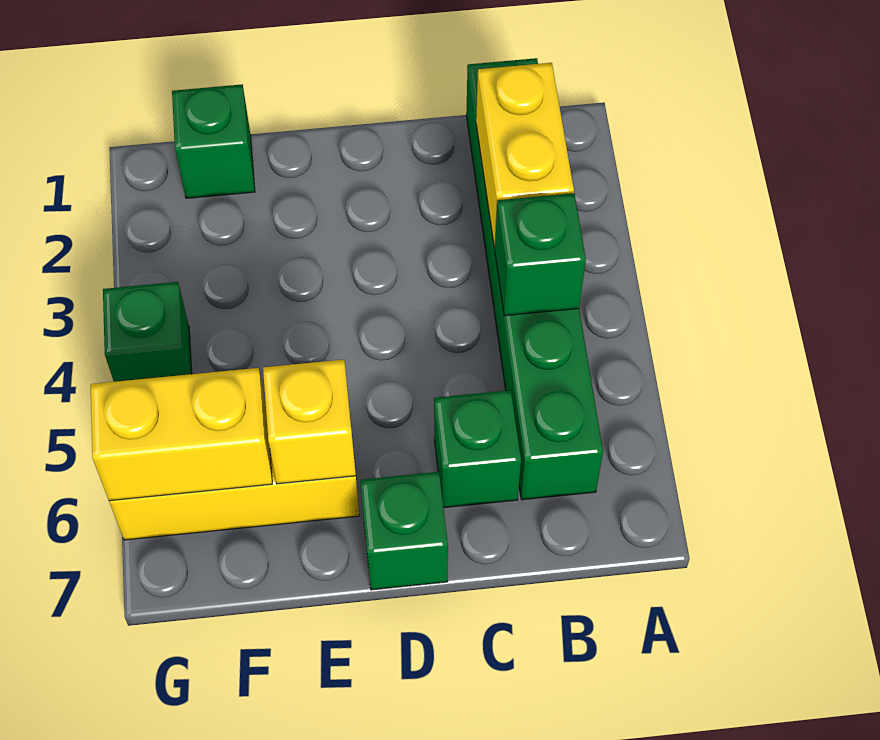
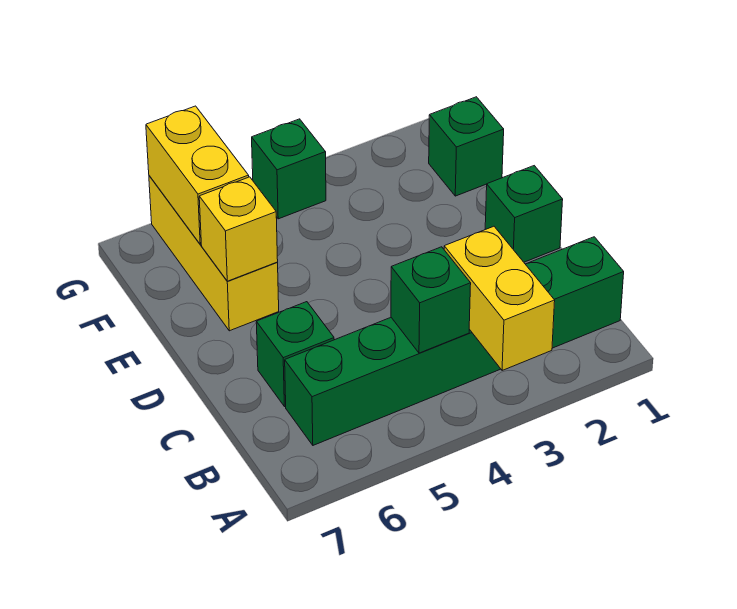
yellow brick B2:B3 level 2 -> yellow brick A3:B3 level 2
green brick D7 level 1 -> green brick D1 level 1

